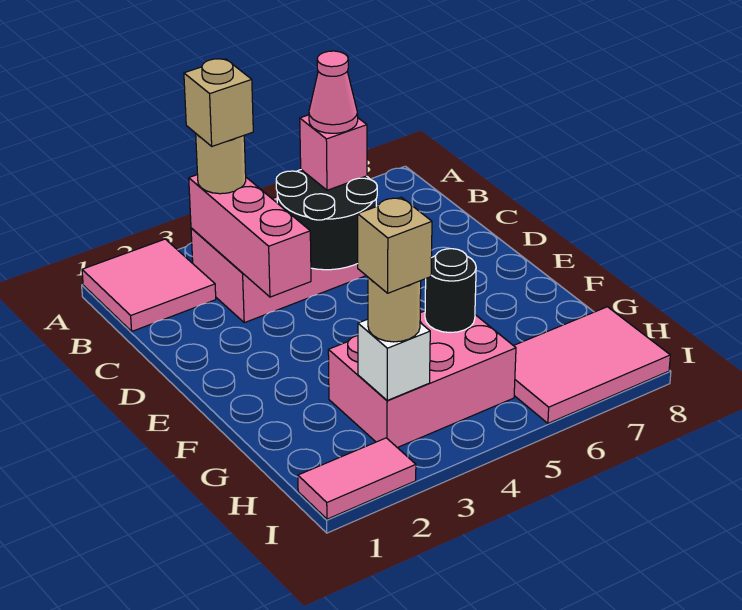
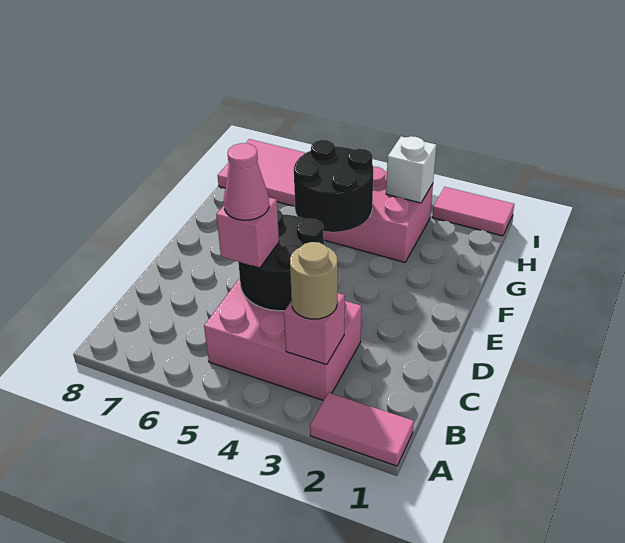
pink tile A1:B2 level 1 -> pink tile A1:A2 level 1
pink brick B3:D3 level 2 -> pink brick B3 level 2
tan brick B3 level 4 -> none
black round brick G5 level 2 -> black round brick F4:G5 level 2
tan round brick H3 level 3 -> none
tan brick H3 level 4 -> none

